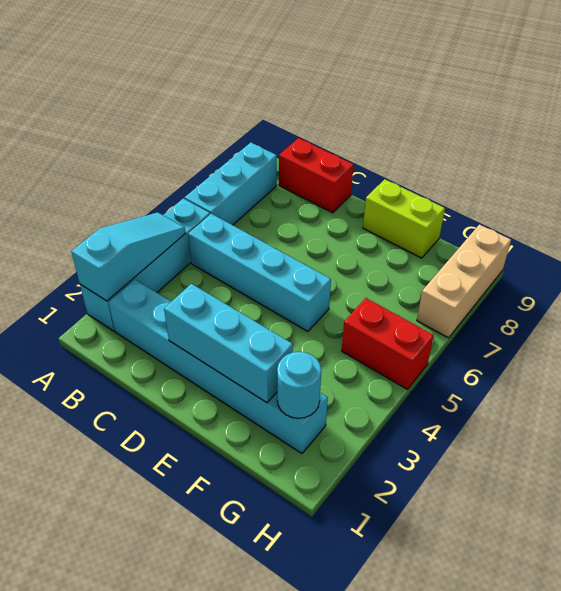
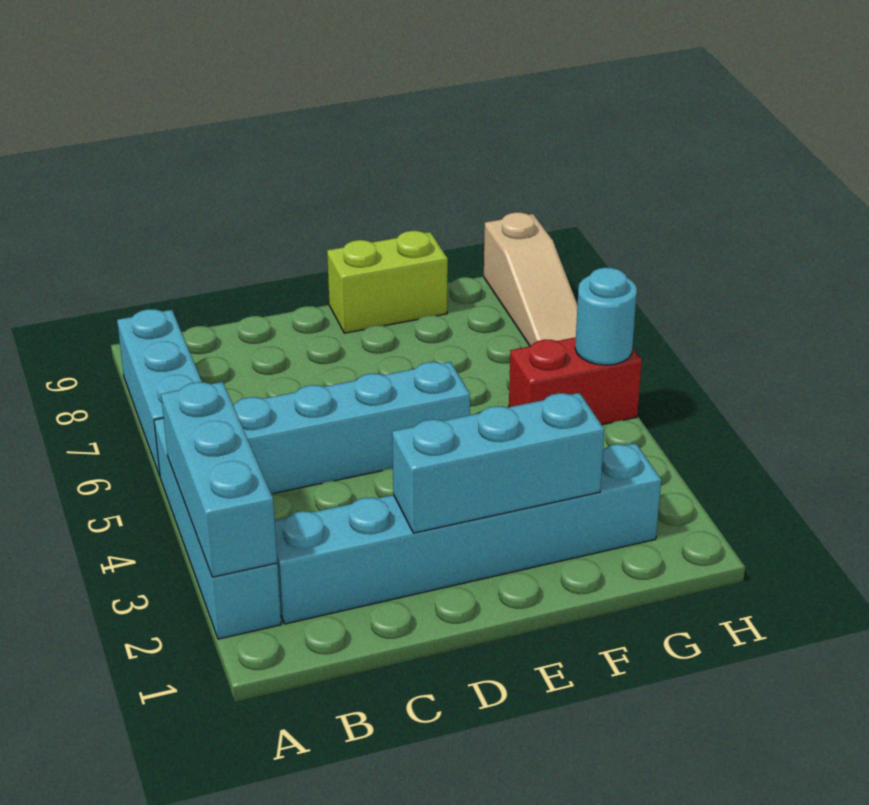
cyan slope A2:A4 level 2 top 2 -> cyan brick A2:A4 level 2
red brick B9:C9 level 1 -> none
cyan round brick G2 level 2 -> cyan round brick H5 level 2
tan brick H7:H9 level 1 -> tan slope H7:H9 level 1 top 9

